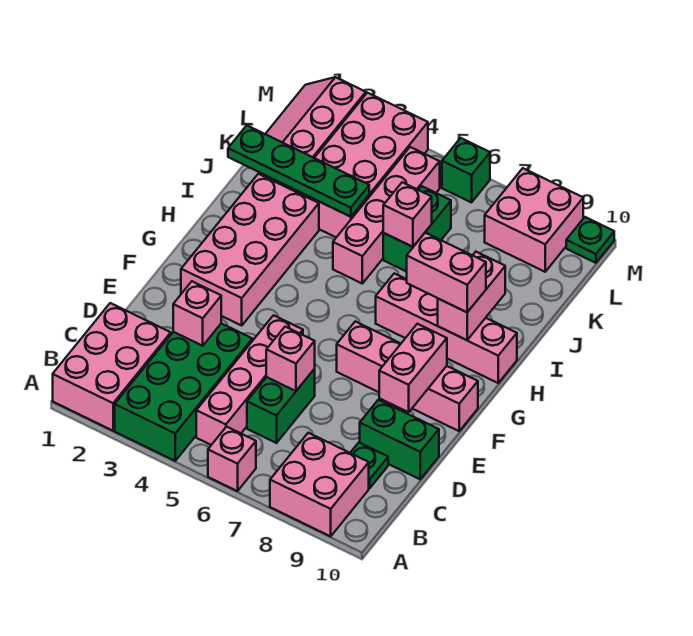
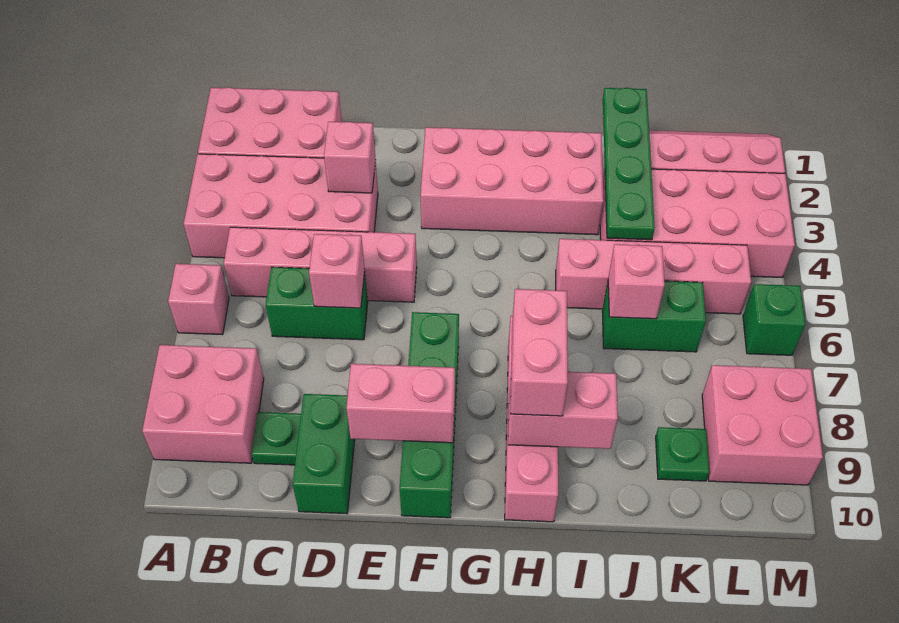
green brick A3:D4 level 1 -> pink brick A3:D4 level 1
pink brick F7:F10 level 1 -> green brick F7:F10 level 1
green plate M10 level 1 -> green plate K9 level 1

